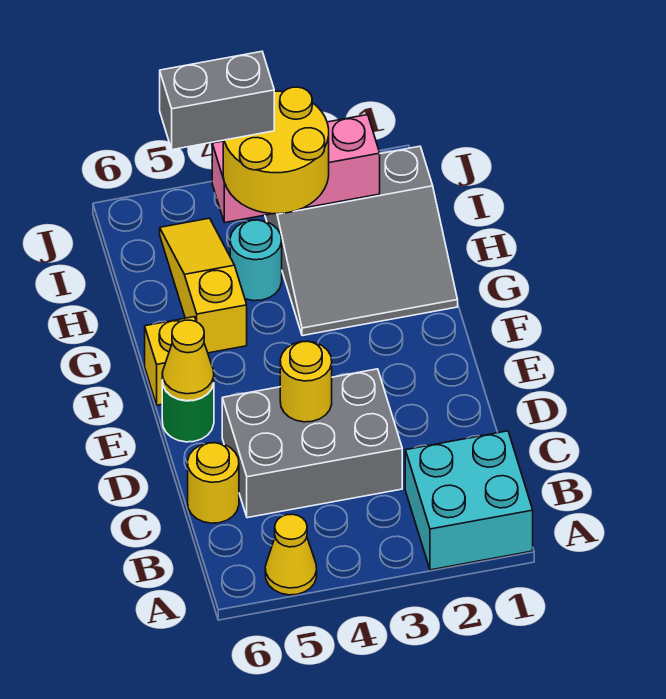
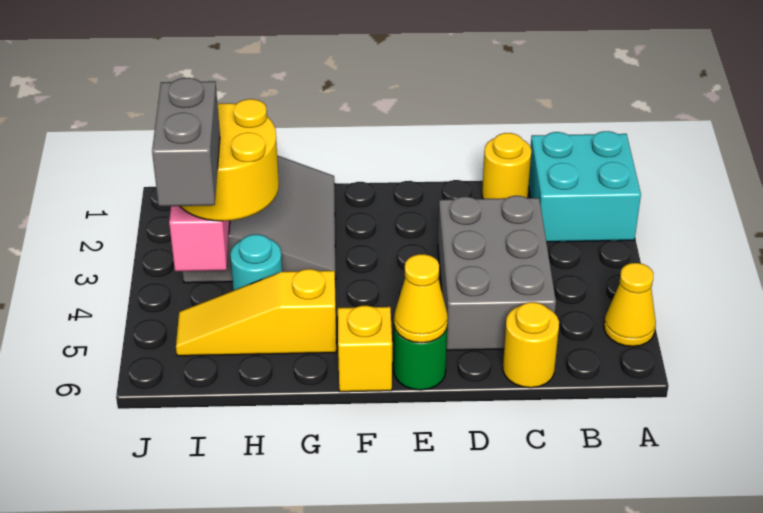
yellow round brick D4 level 2 -> yellow round brick C1 level 1

